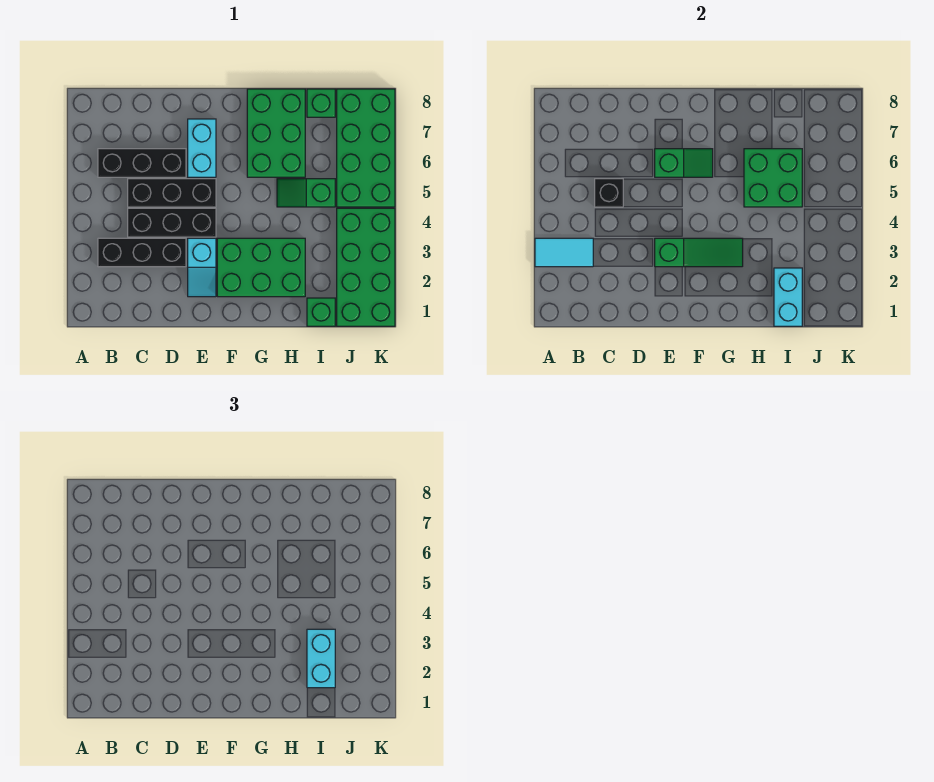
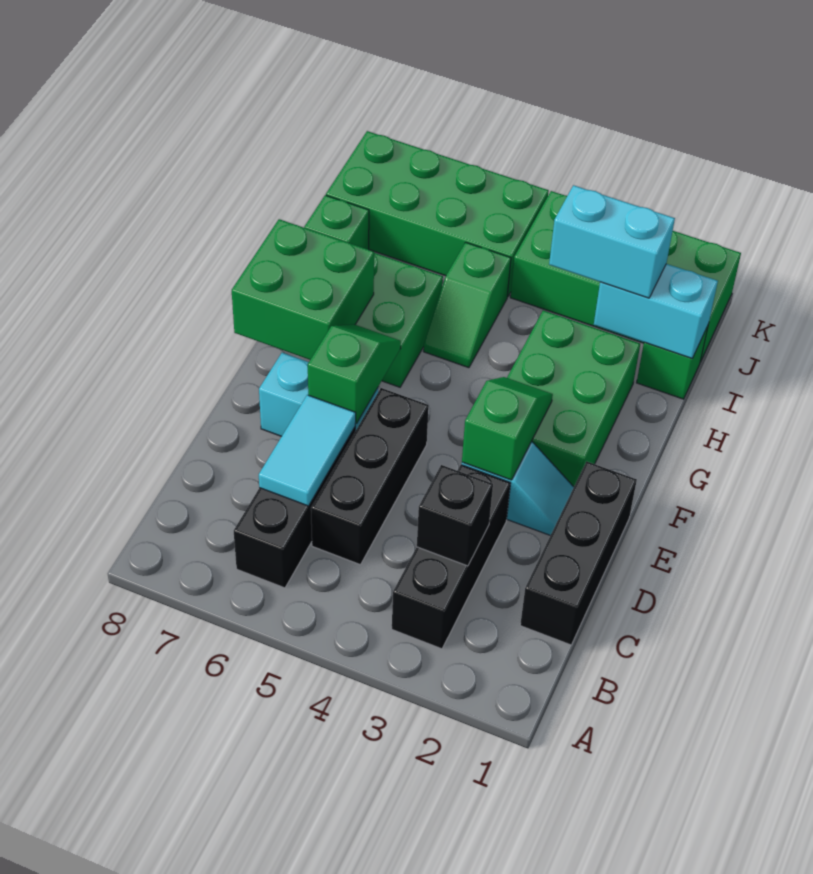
cyan tile A3:B3 level 2 -> cyan tile C6:D6 level 2
black brick C4:E4 level 1 -> black brick C1:E1 level 1
black brick C5 level 2 -> black brick C3 level 2
green slope E3:G3 level 2 top E -> green slope E3:F3 level 2 top E
green brick H5:I6 level 2 -> green brick F7:G8 level 2

